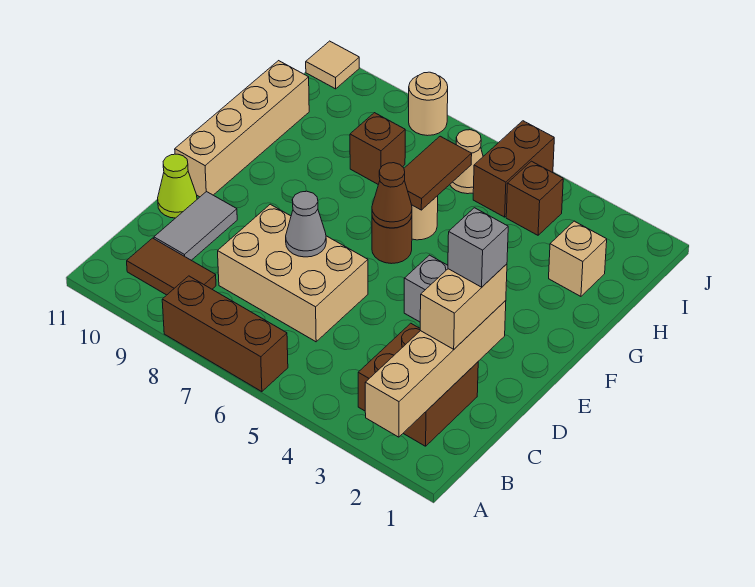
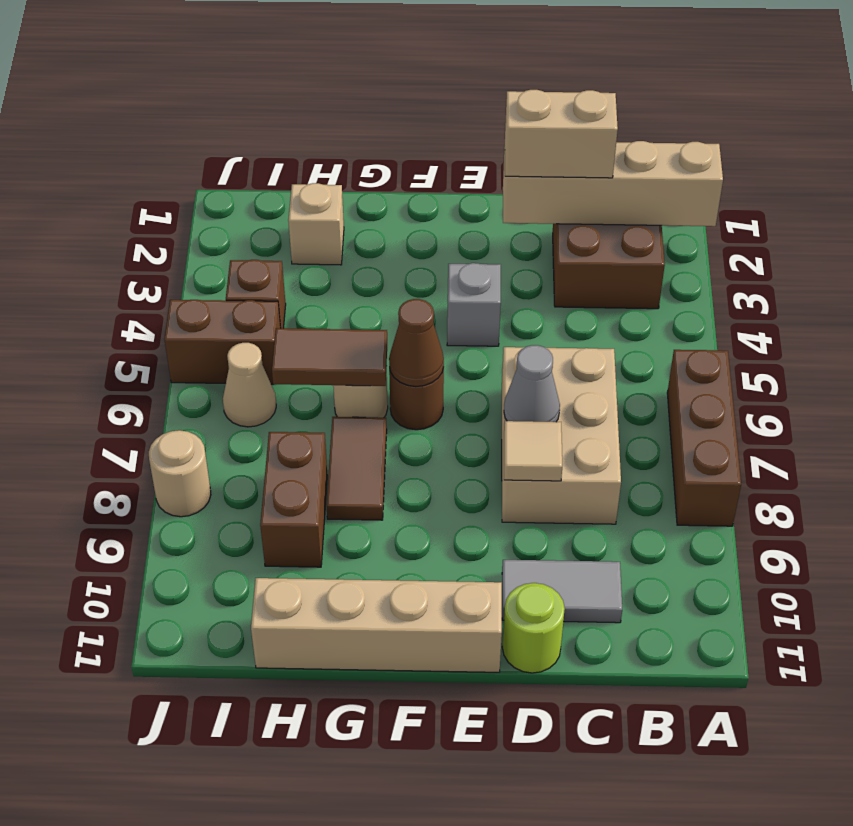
brown tile B9:B10 level 1 -> brown tile G7:G8 level 1
grey brick D2 level 4 -> none
lime cone D11 level 1 -> lime round brick D11 level 1
brown brick H8 level 1 -> brown brick H8:H9 level 1
tan tile J11 level 1 -> tan tile D8 level 2

